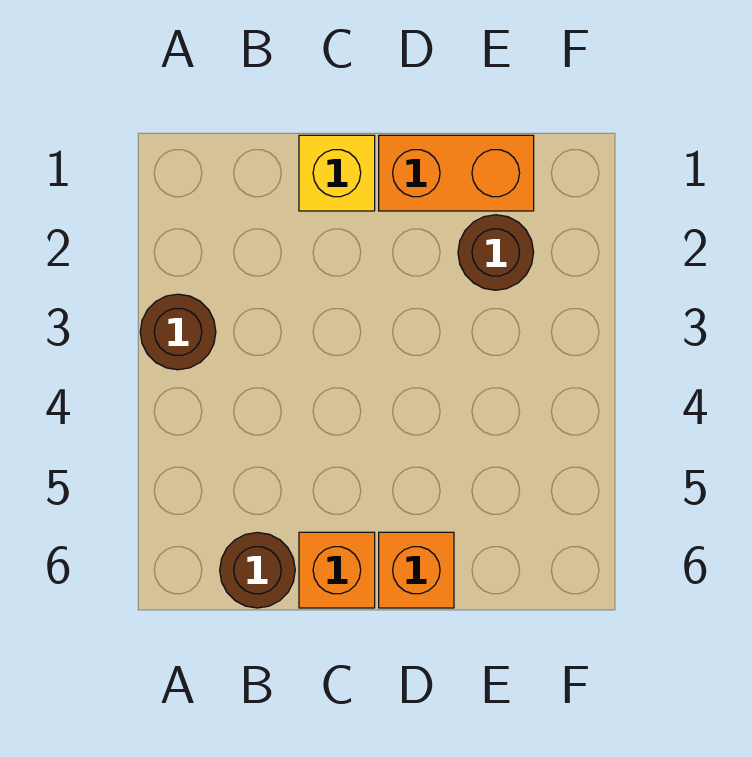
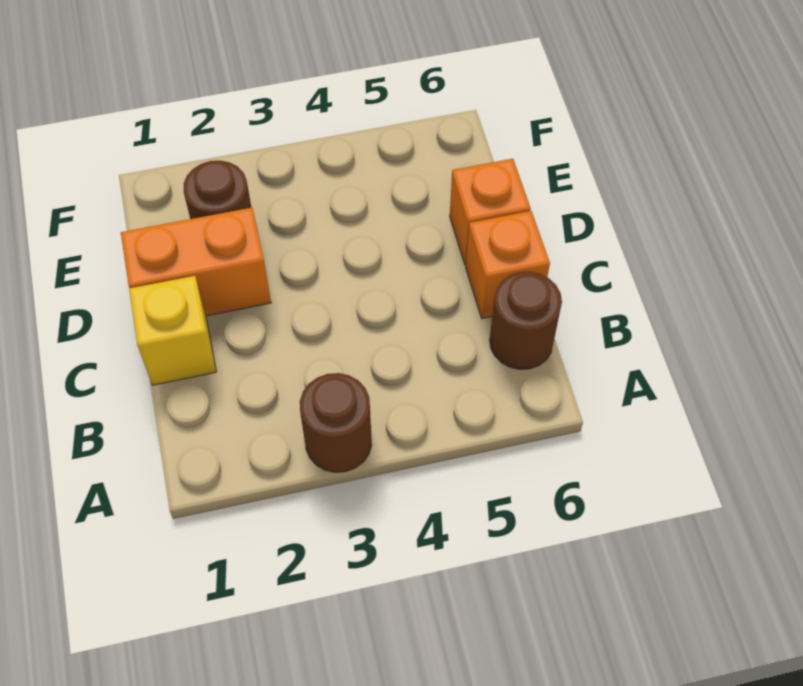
orange brick D1:E1 level 1 -> orange brick D1:D2 level 1

